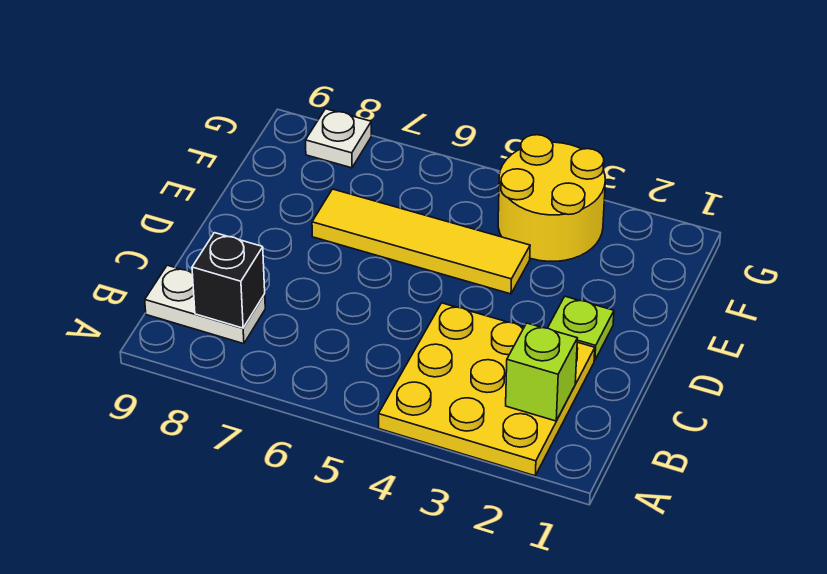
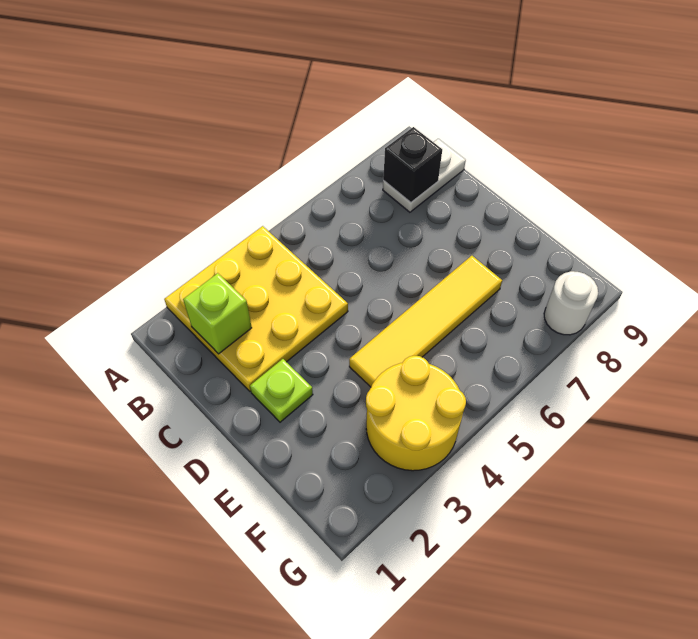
white plate G8 level 1 -> white round brick G8 level 1

